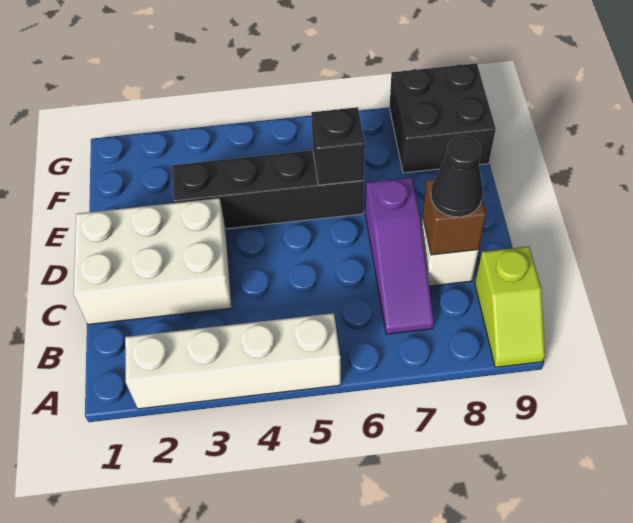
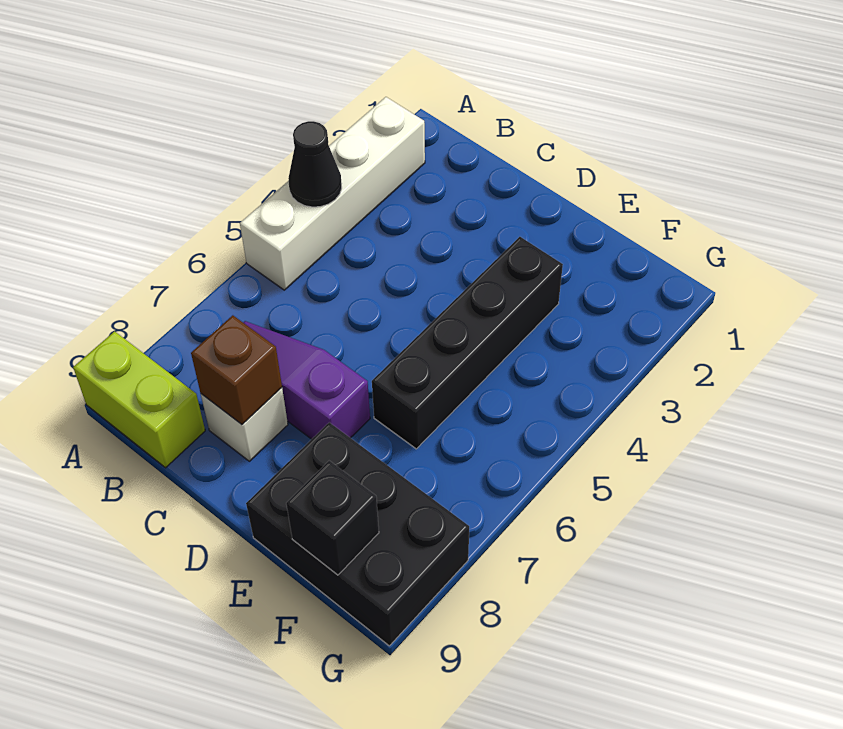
lime slope A9:B9 level 1 top B -> lime brick A9:B9 level 1
white brick C1:D3 level 1 -> none
black cone C8 level 3 -> black cone A4 level 2
black brick E6 level 2 -> black brick F9 level 2
black brick F8:G9 level 1 -> black brick E8:G9 level 1

